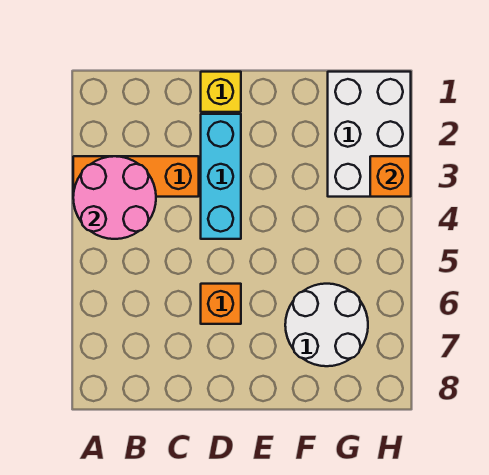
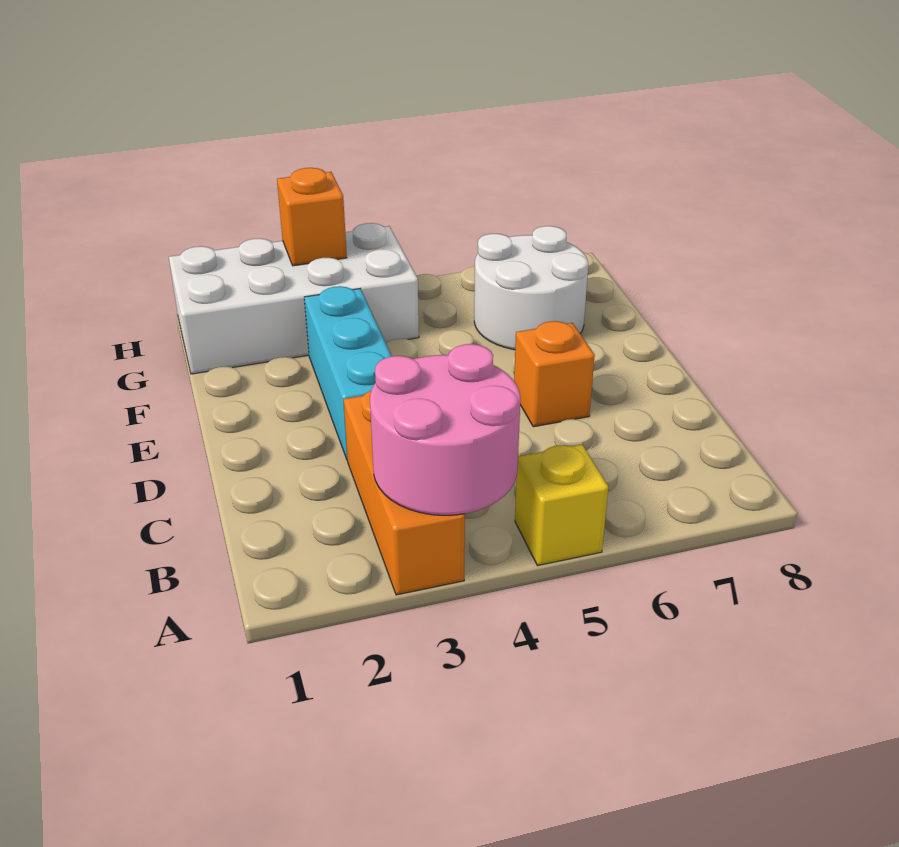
yellow brick D1 level 1 -> yellow brick A5 level 1
cyan brick D2:D4 level 1 -> cyan brick D3:F3 level 1
white brick G1:H3 level 1 -> white brick G1:H4 level 1

